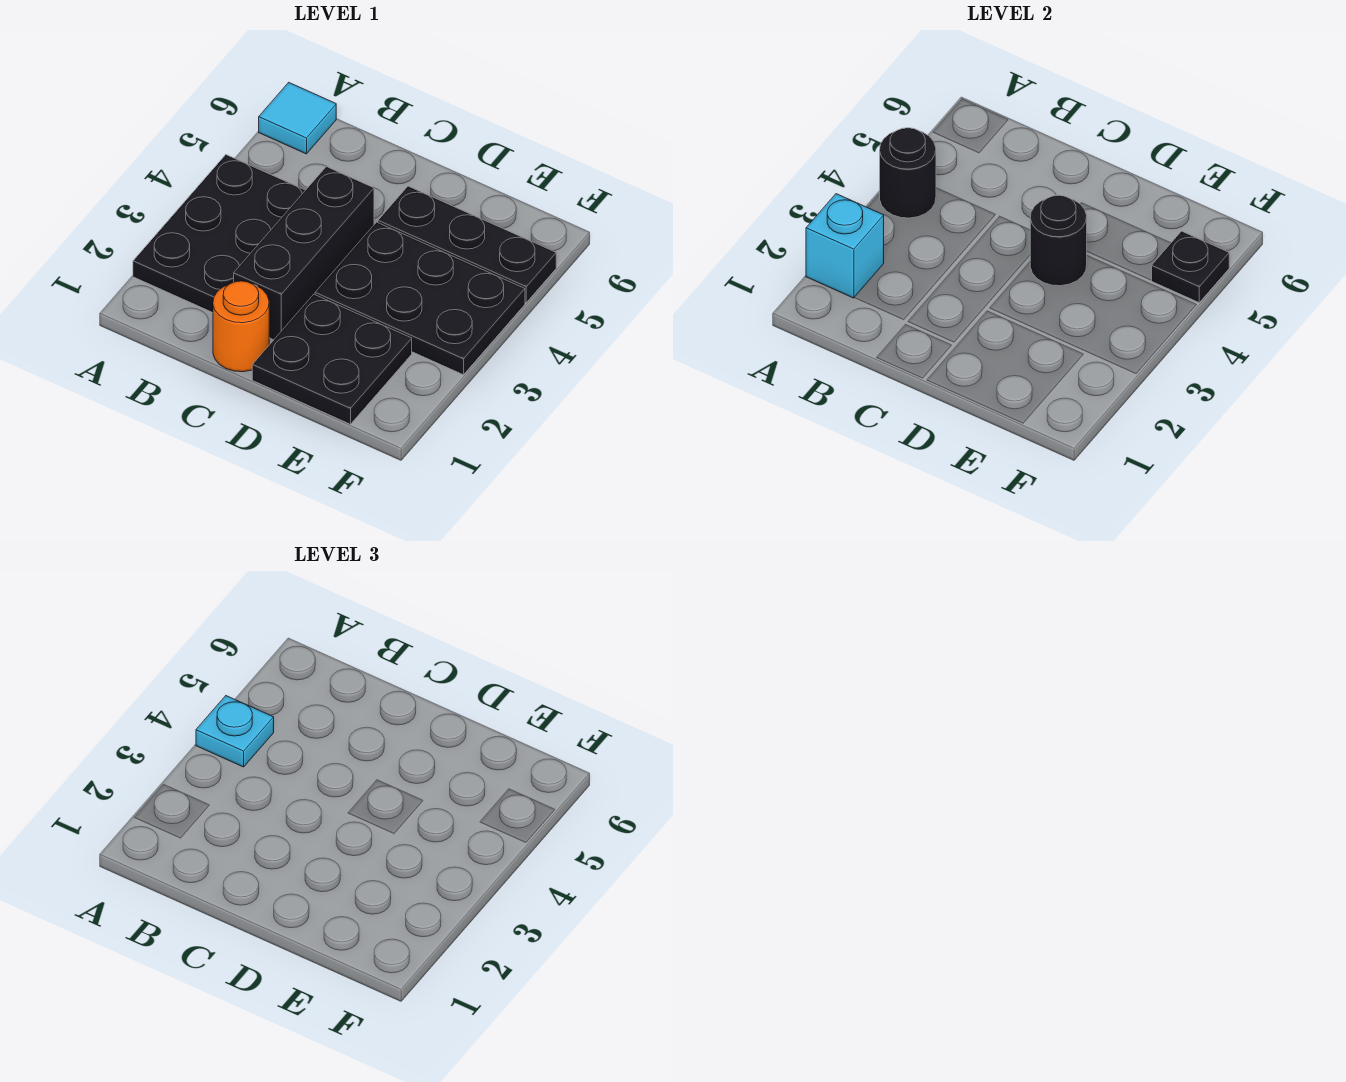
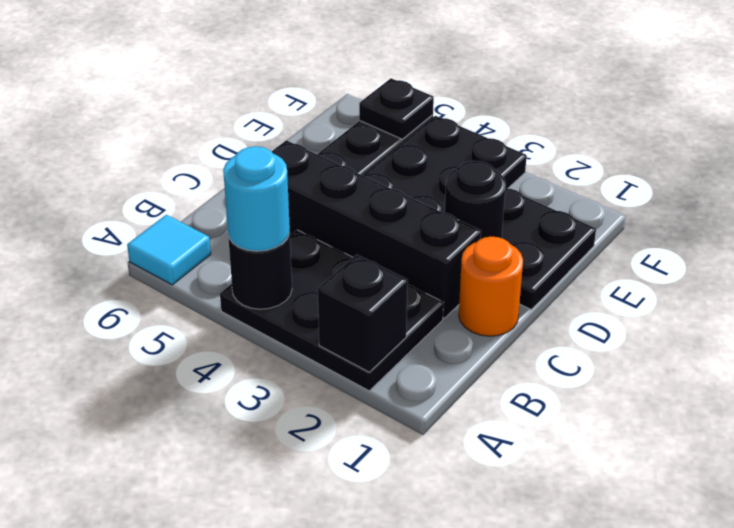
cyan brick A2 level 2 -> black brick A2 level 2
cyan plate A4 level 3 -> cyan round brick A4 level 3
black brick C2:C4 level 1 -> black brick C2:C5 level 1
black round brick D4 level 2 -> black round brick D2 level 2

